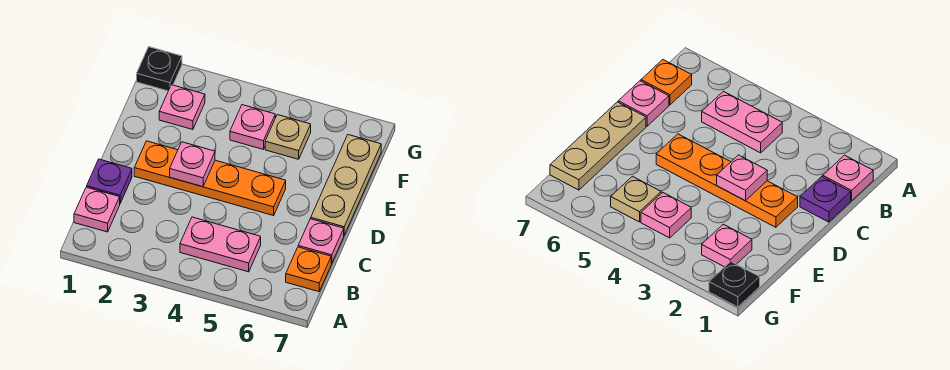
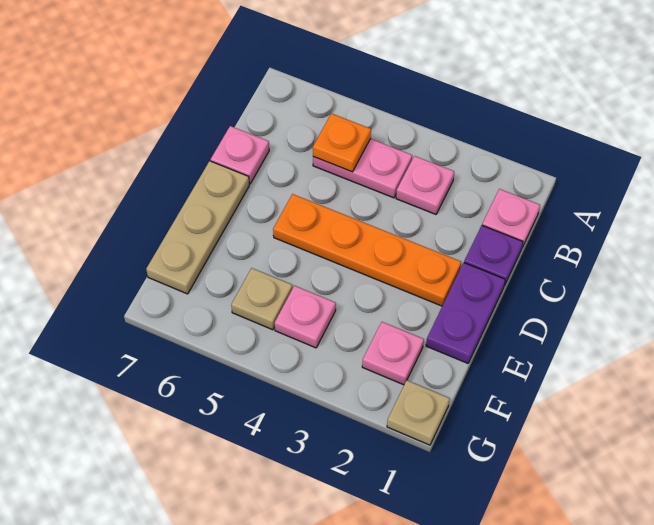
orange plate B7 level 1 -> orange plate B5 level 2
none -> purple plate D1:E1 level 1
pink plate D3 level 2 -> pink plate B3 level 1
black plate G1 level 1 -> tan plate G1 level 1

